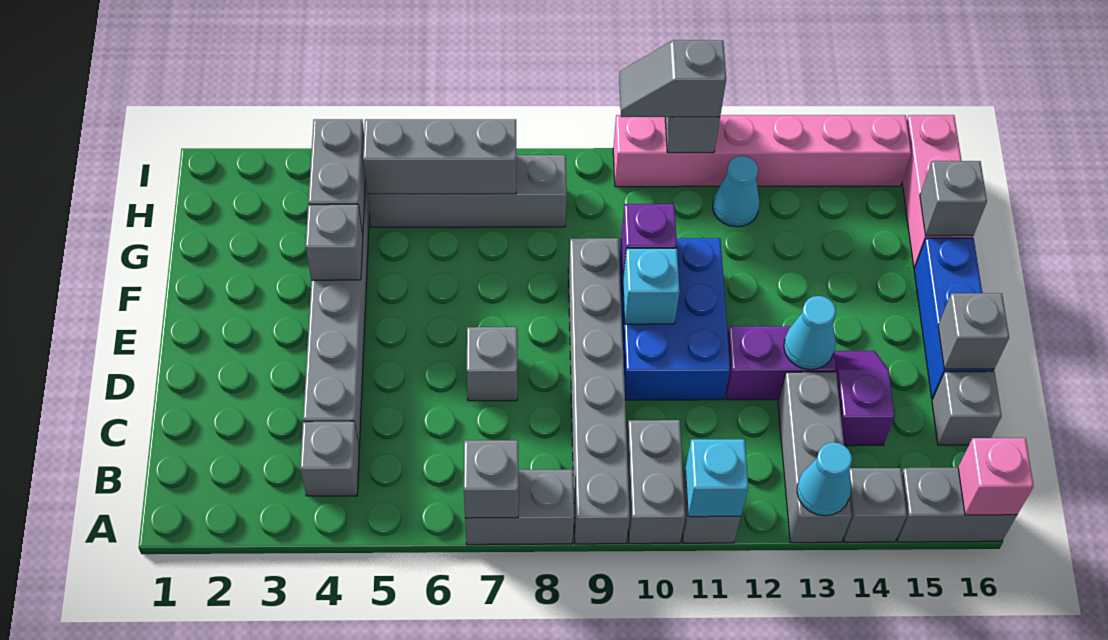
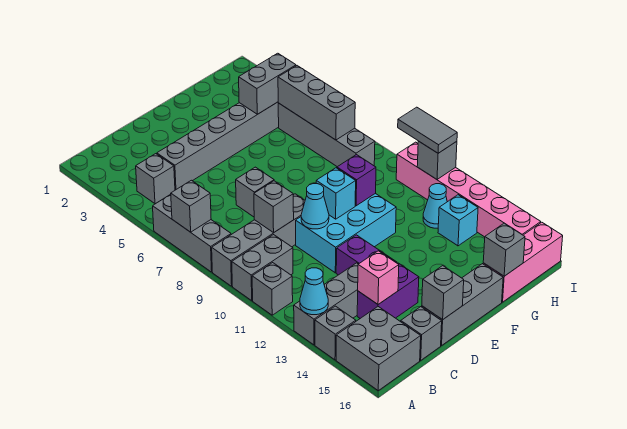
grey brick A7:A8 level 1 -> grey brick A6:A8 level 1
grey brick A9:F9 level 1 -> grey brick A9:D9 level 1
cyan brick A11 level 2 -> cyan brick H13 level 1
grey brick A15:A16 level 1 -> grey brick A15:B16 level 1
pink brick A16 level 2 -> pink brick C14 level 2
purple slope C14:D14 level 1 top C -> purple brick C14:D14 level 1
blue brick D10:F11 level 1 -> cyan brick D10:F11 level 1
cyan cone D13 level 2 -> cyan cone D10 level 2
blue brick D16:F16 level 1 -> grey brick D16:F16 level 1
grey brick F4 level 2 -> grey brick C9 level 2
grey slope I10:I11 level 3 top 11 -> grey tile I10:I11 level 3

